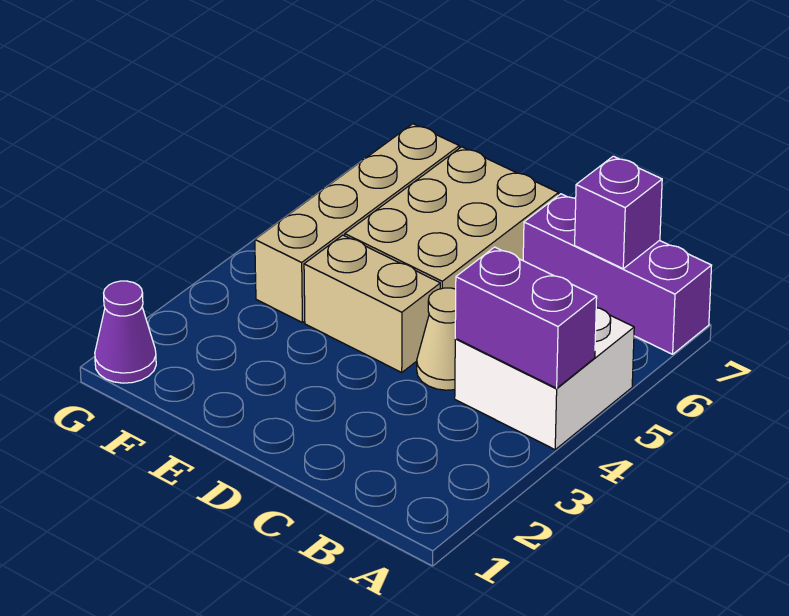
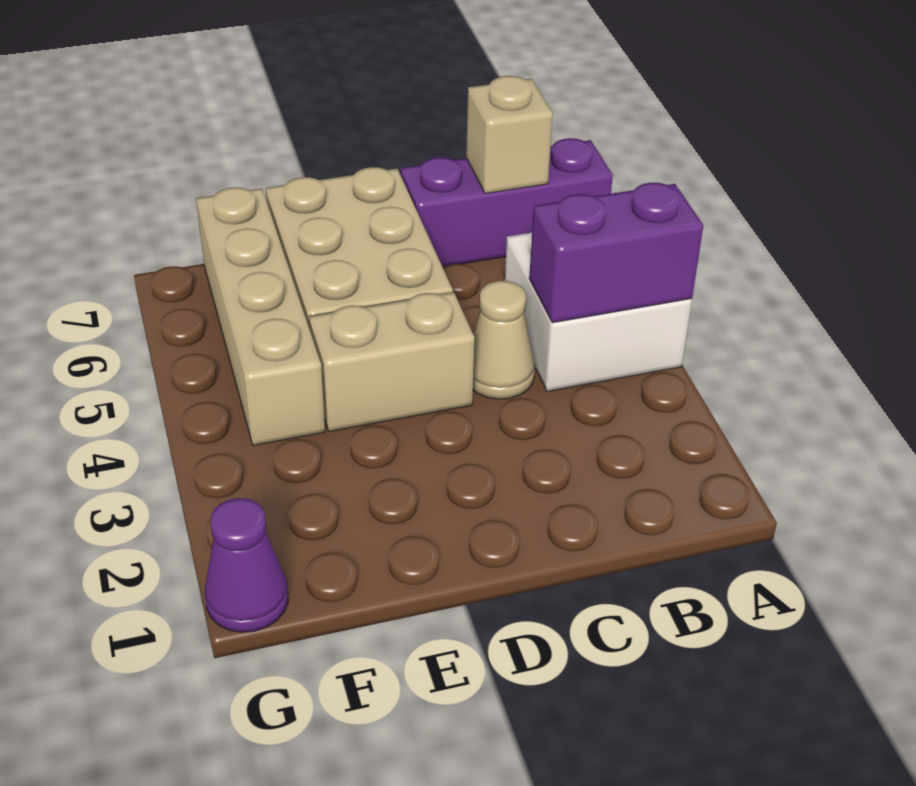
purple brick B7 level 2 -> tan brick B7 level 2

